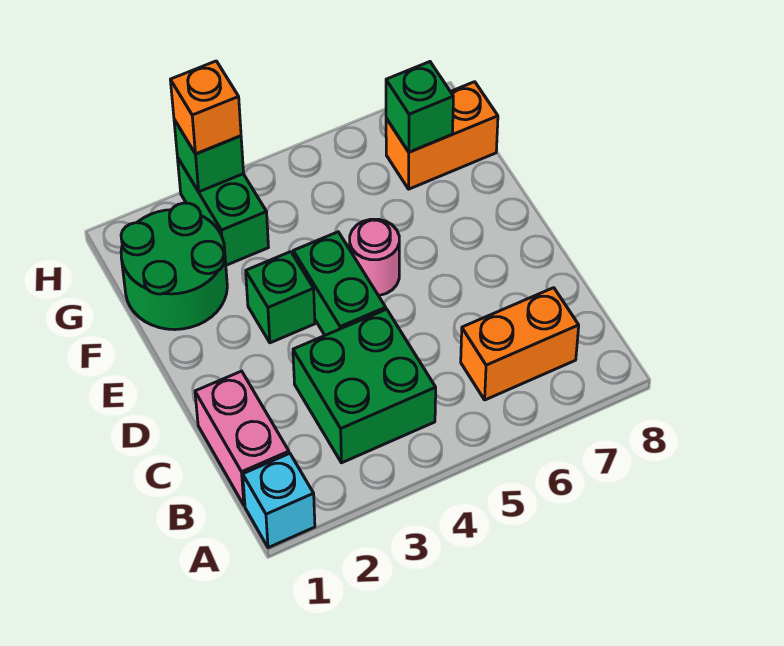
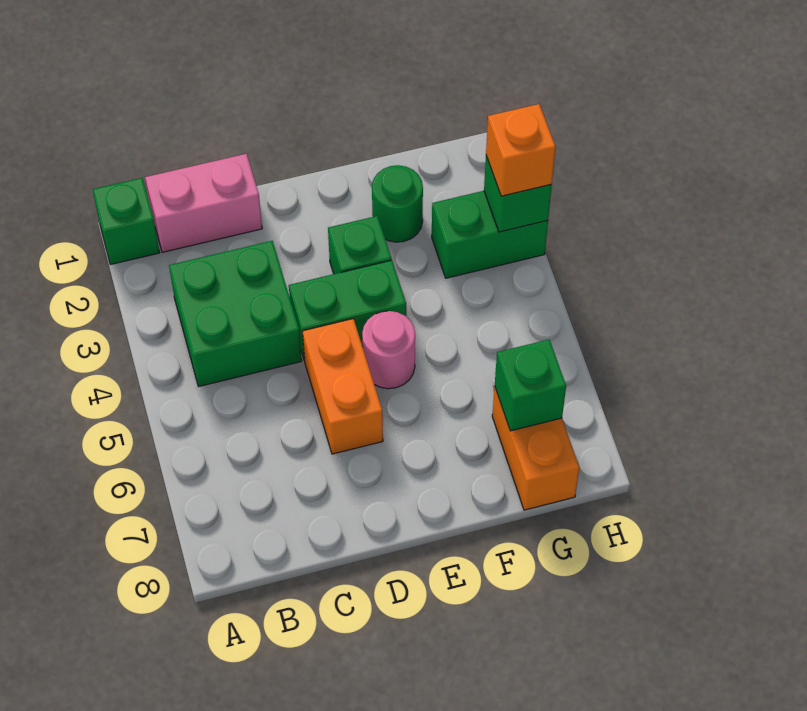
cyan brick A1 level 1 -> green brick A1 level 1
orange brick B6:B7 level 1 -> orange brick D5:D6 level 1
green round brick F1:G2 level 1 -> green round brick F2 level 1

